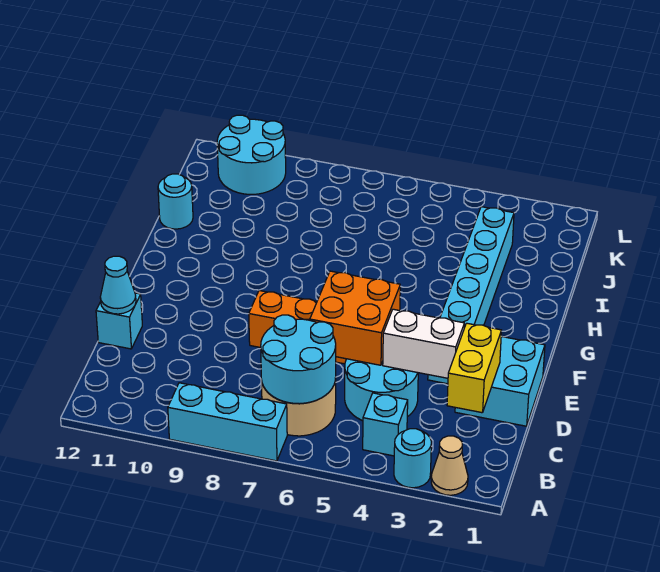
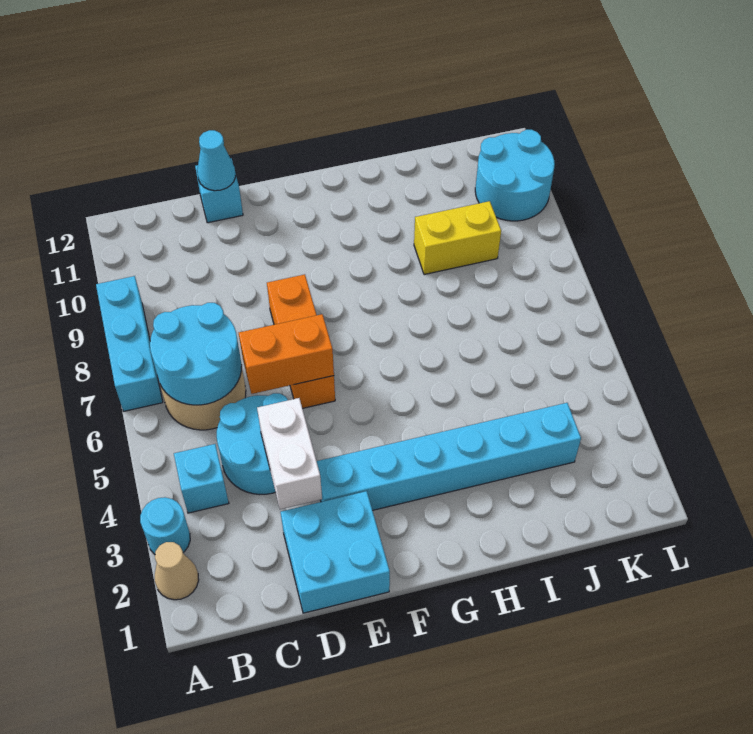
yellow brick C2:D2 level 2 -> yellow brick I9:J9 level 1
orange brick D5:E6 level 2 -> orange brick D6:E6 level 2
cyan round brick I12 level 1 -> none

